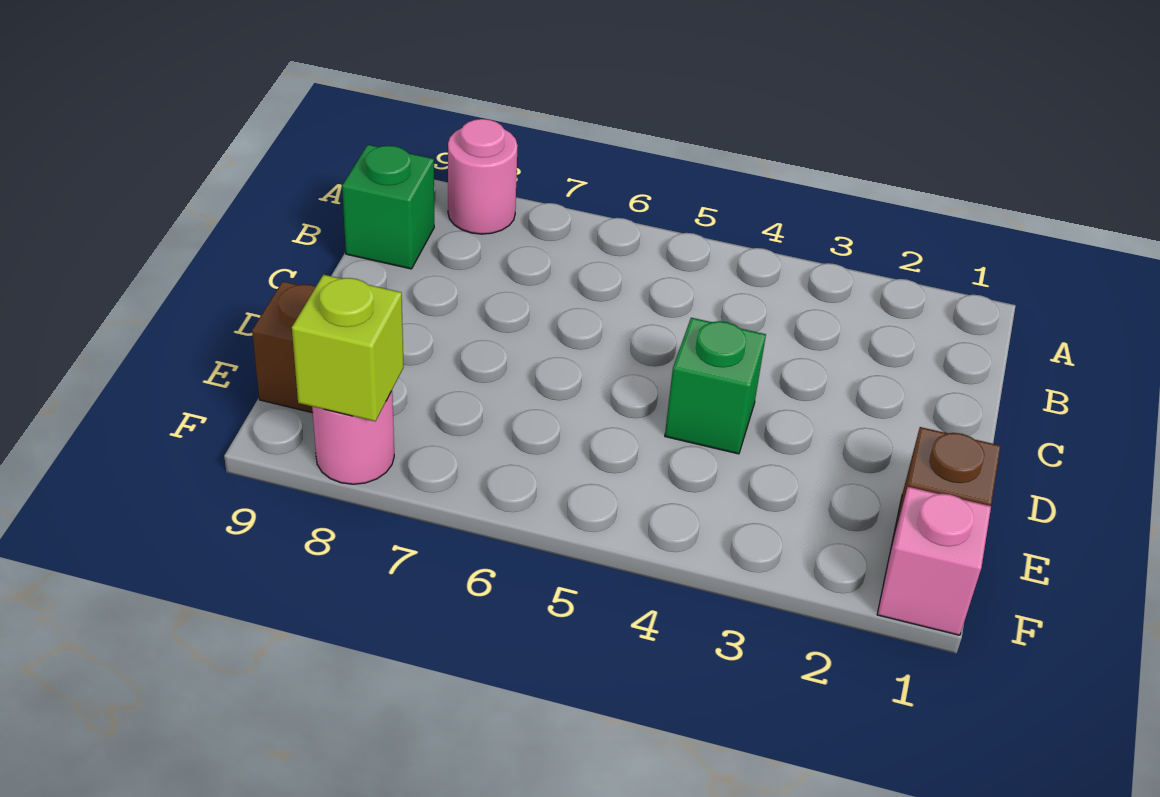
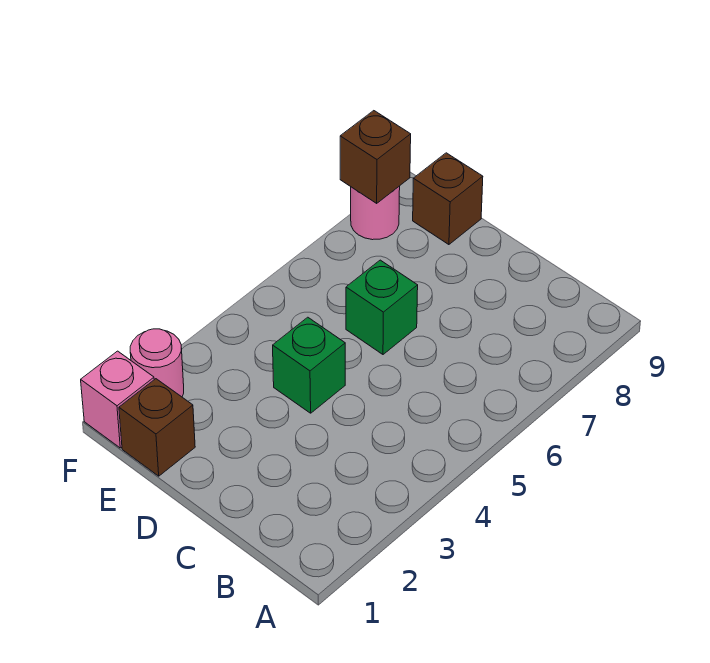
pink round brick A8 level 1 -> pink round brick F2 level 1
green brick B9 level 1 -> green brick D6 level 1
lime brick F8 level 2 -> brown brick F8 level 2

